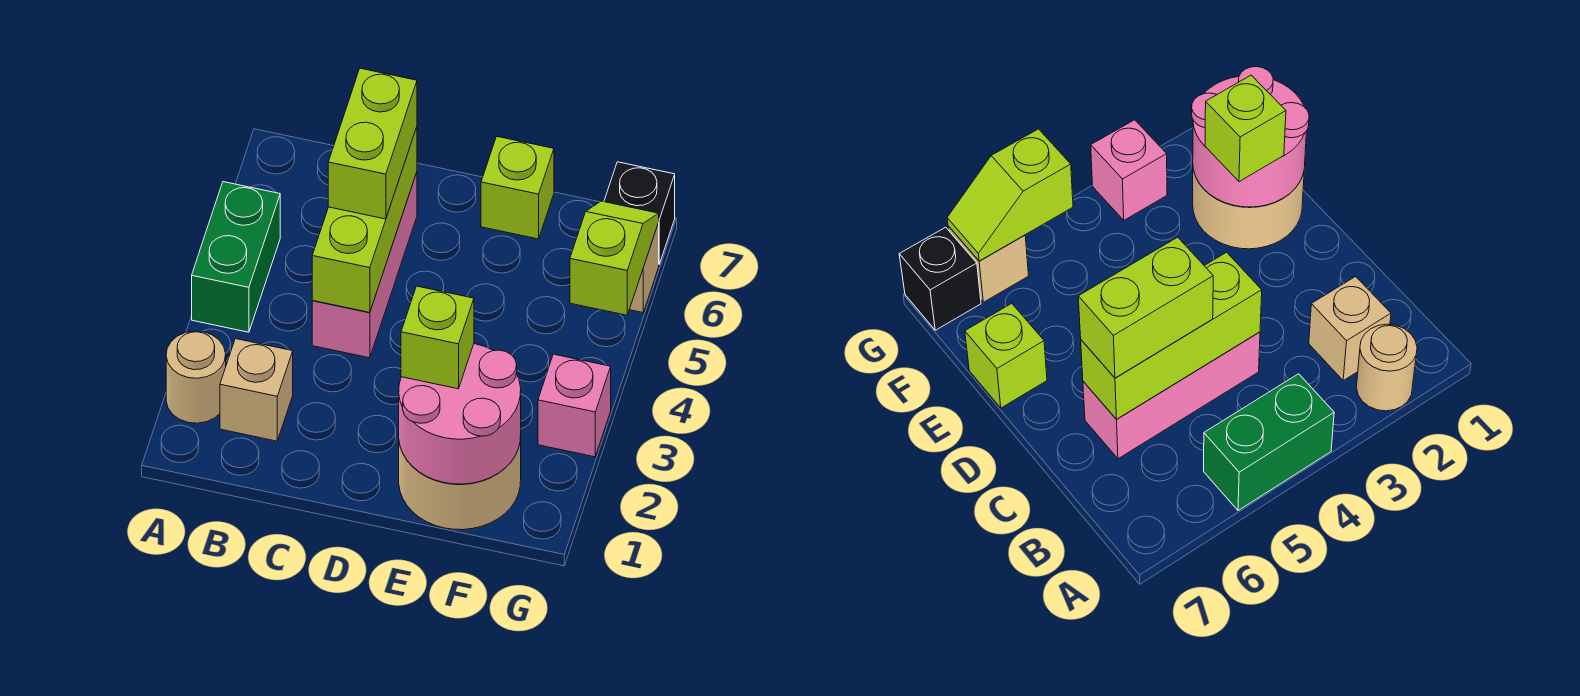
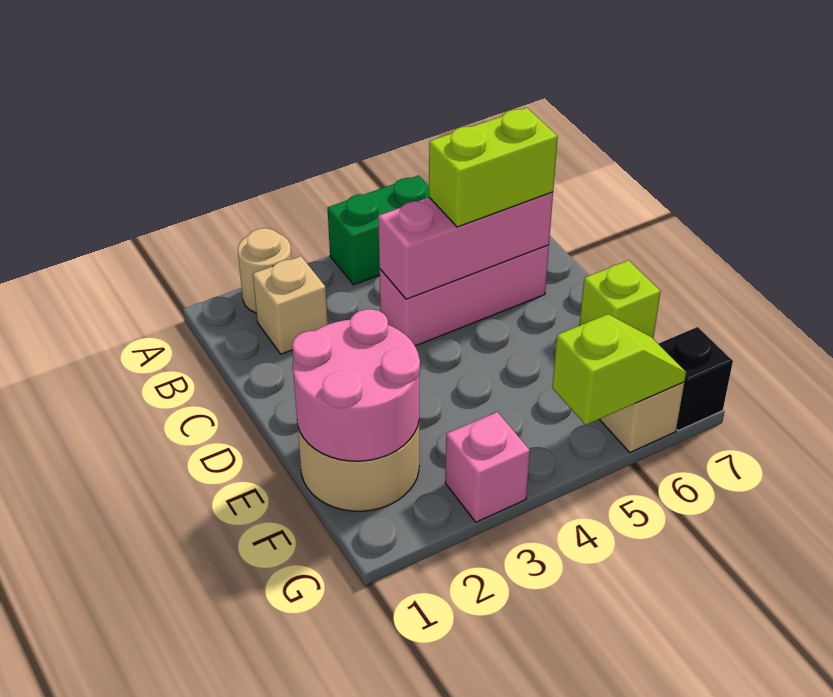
lime brick C4:C6 level 2 -> pink brick C4:C6 level 2
lime brick E2 level 3 -> none

